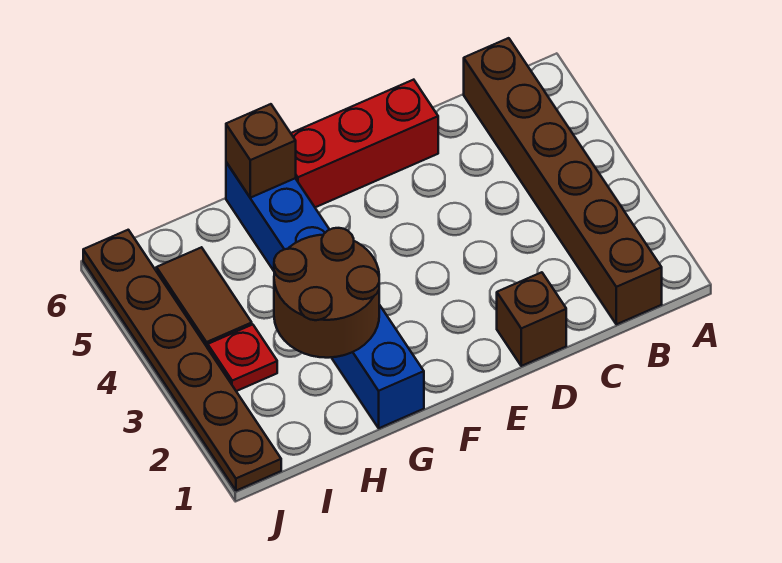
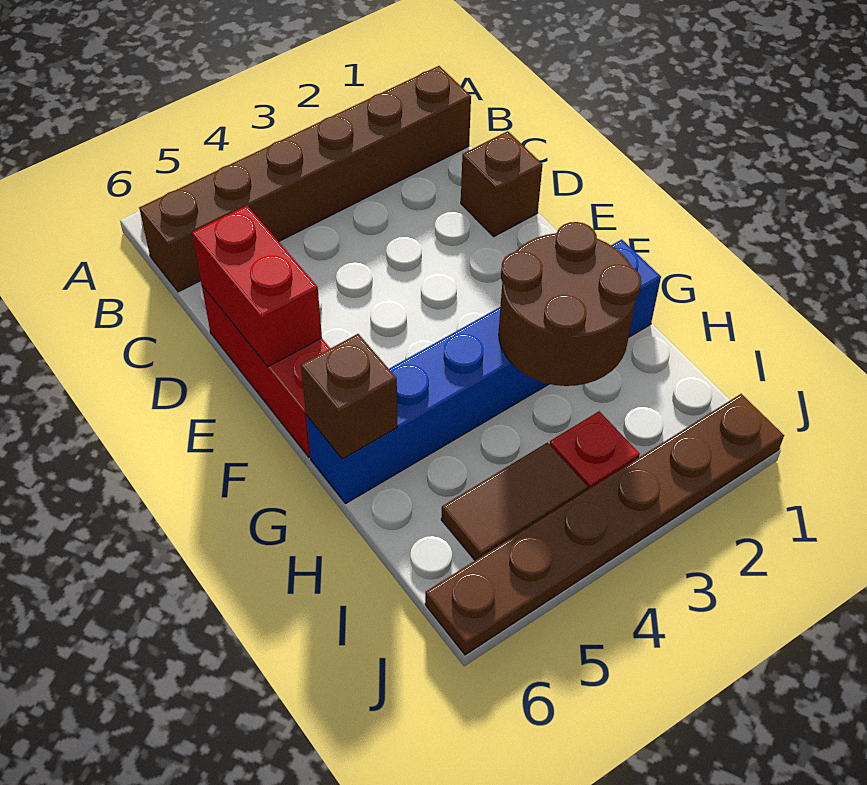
none -> red brick D6:E6 level 2

